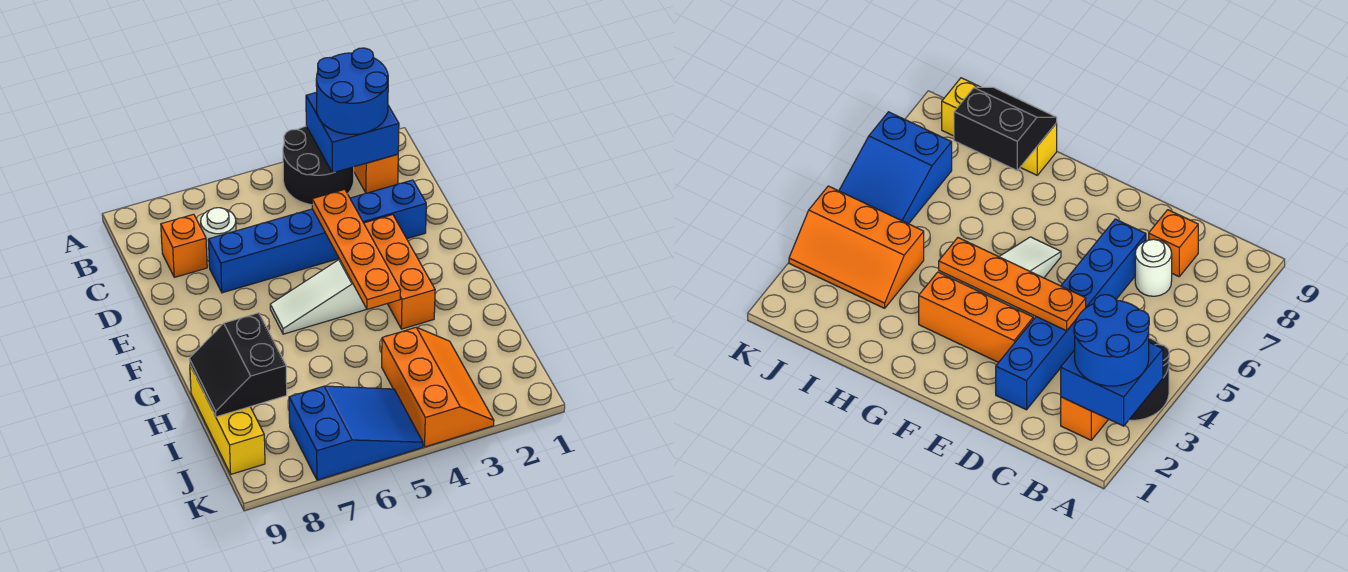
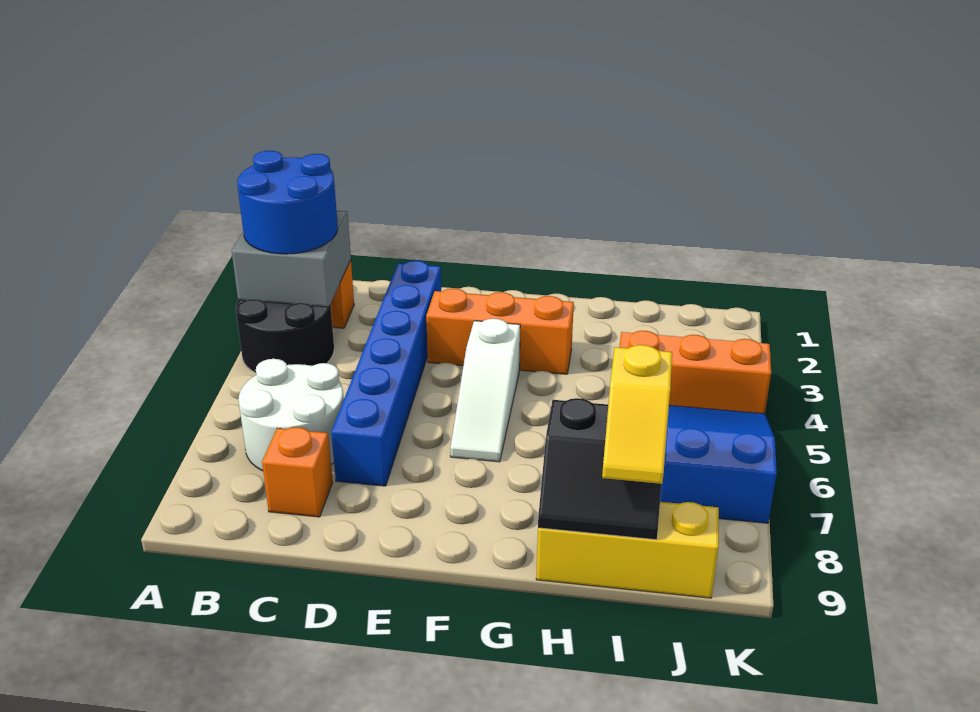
blue brick A2:B3 level 2 -> grey brick A2:B3 level 2
white round brick C7 level 1 -> white round brick B6:C7 level 1
orange plate D4:G4 level 2 -> none
none -> yellow slope I8:I9 level 3 top 8

